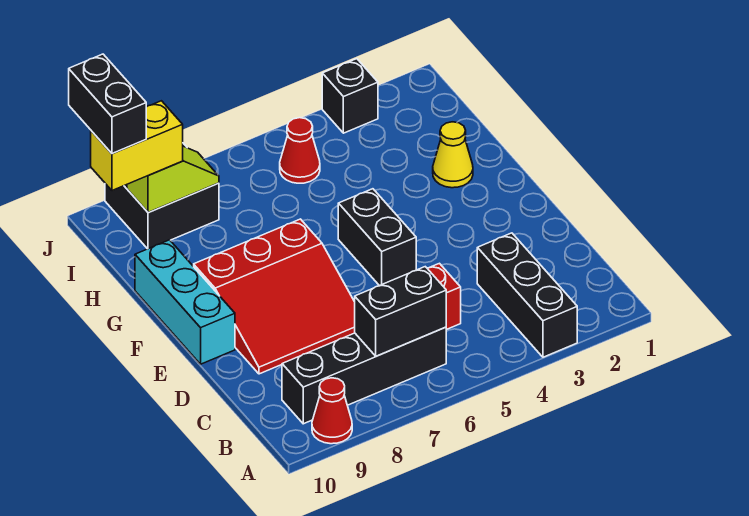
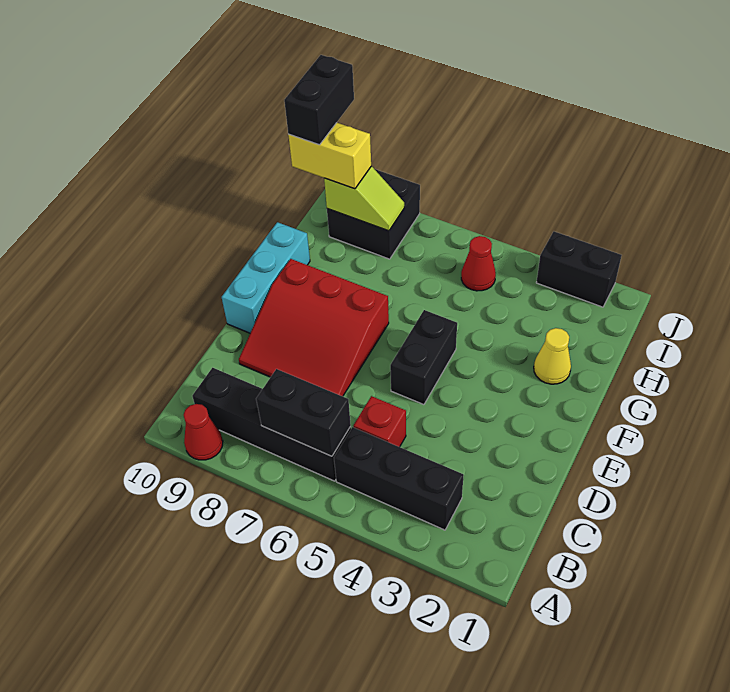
black brick A3:C3 level 1 -> black brick B3:B5 level 1
black brick J3 level 1 -> black brick J2:J3 level 1

